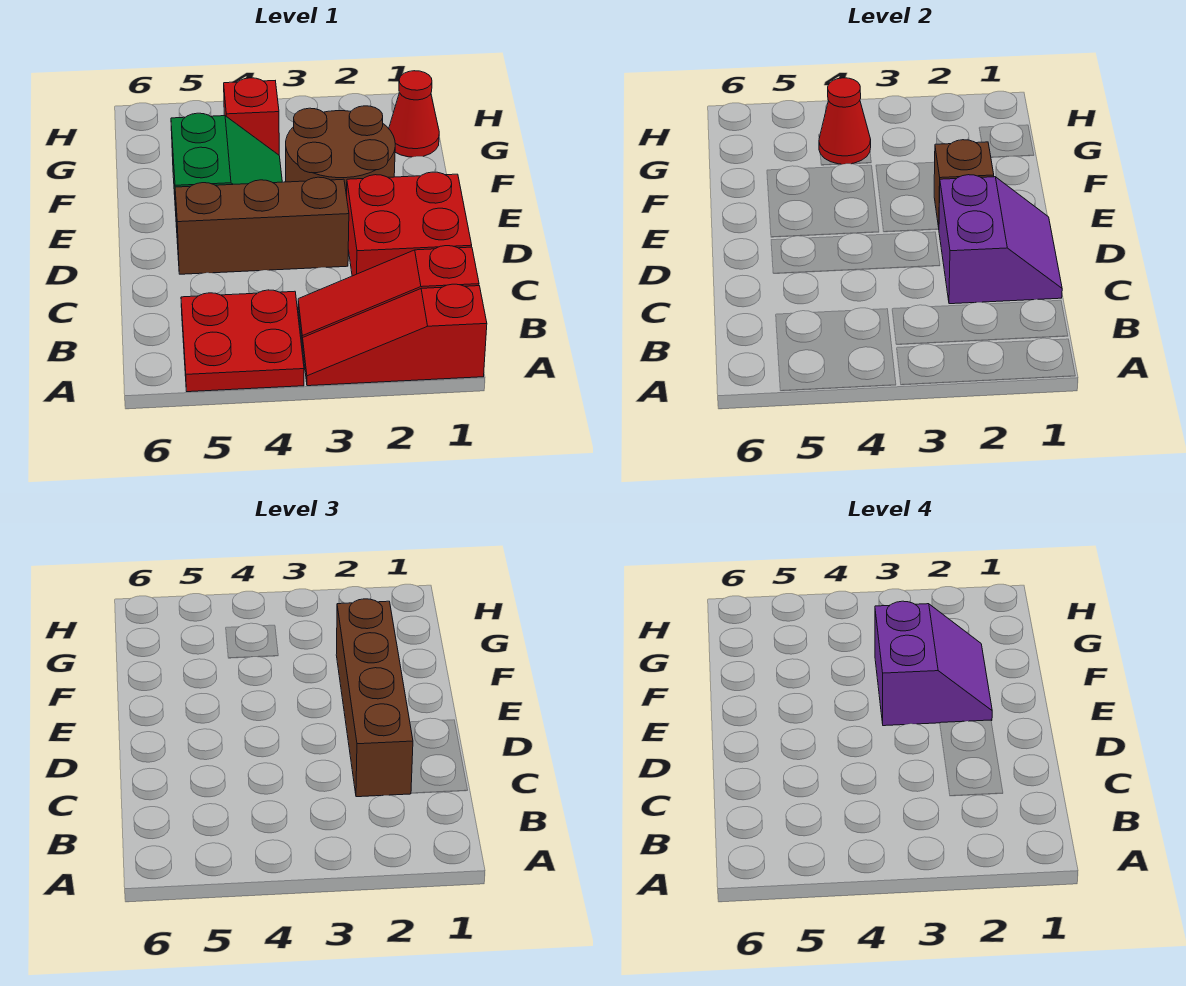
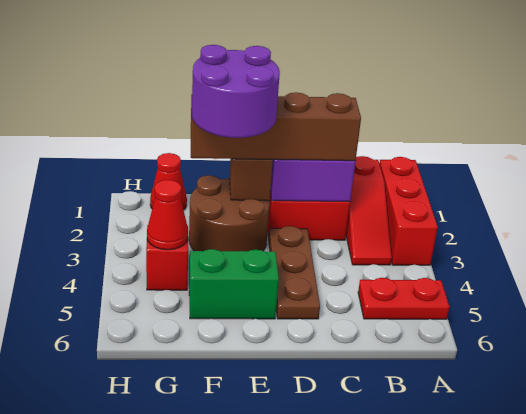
red slope A1:A3 level 1 top 1 -> red brick A1:A3 level 1
red plate A4:B5 level 1 -> red plate A5:B5 level 1
brown brick D3:D5 level 1 -> brown plate D3:D5 level 1
purple slope E2:F3 level 4 top 3 -> purple round brick E2:F3 level 4

